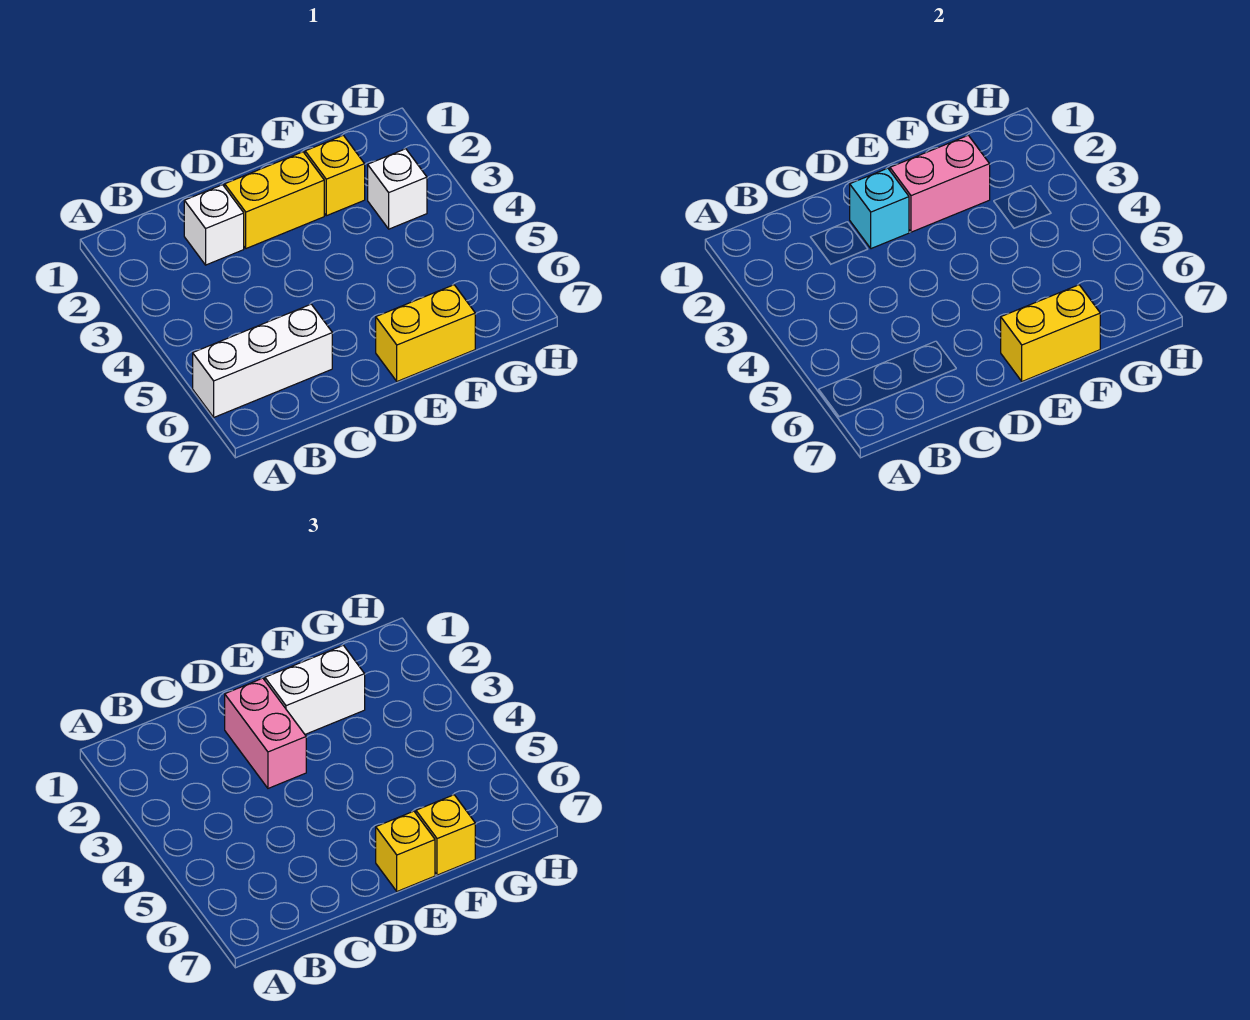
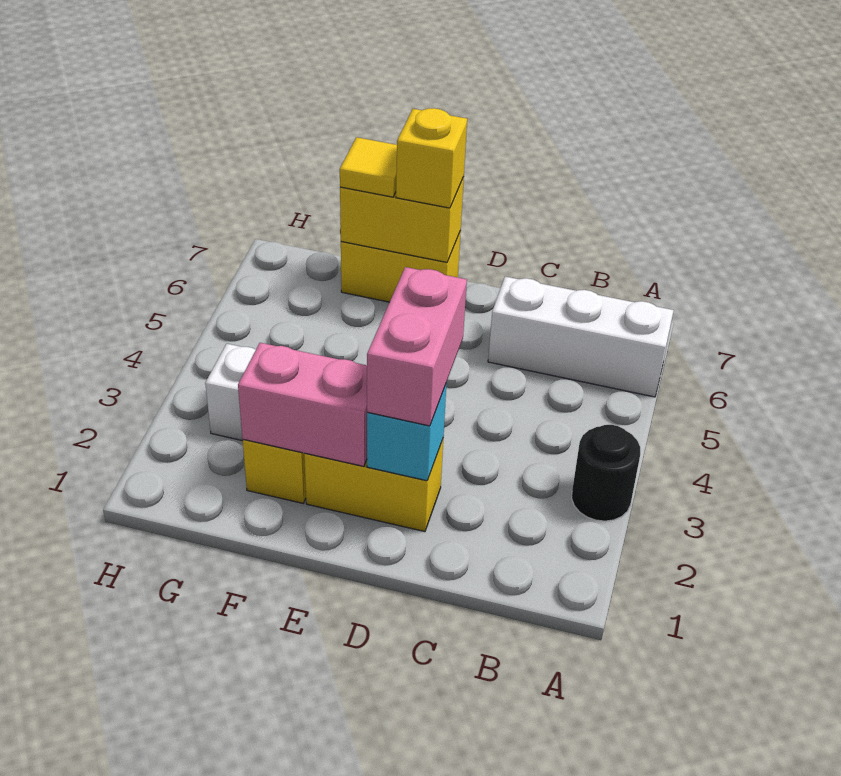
none -> black round brick A3 level 1
white brick C2 level 1 -> none
white brick E2:F2 level 3 -> none
yellow brick F7 level 3 -> yellow tile F7 level 3

